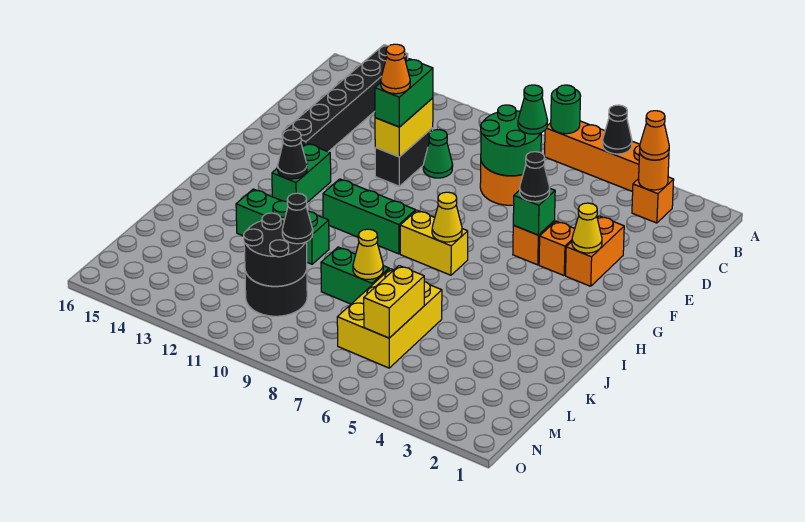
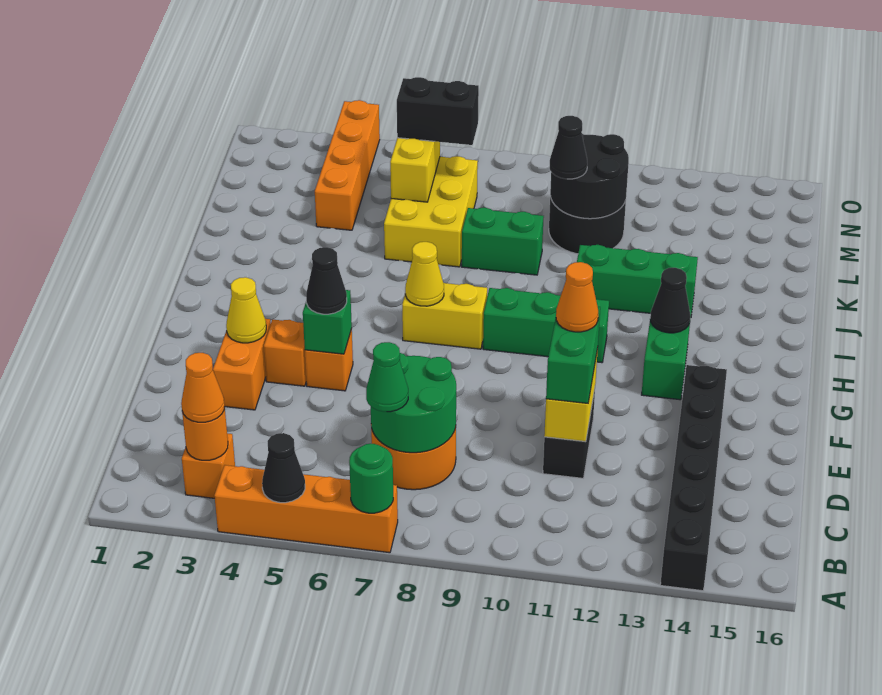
green cone D10 level 1 -> none
yellow cone K8 level 2 -> none
none -> orange brick L4:O4 level 1
none -> black brick M6:M7 level 3

